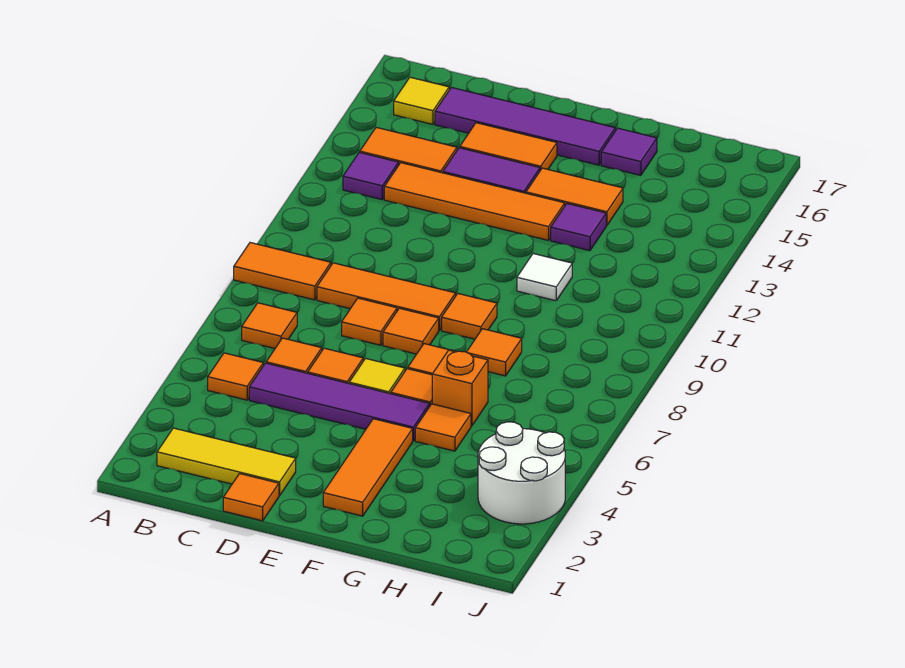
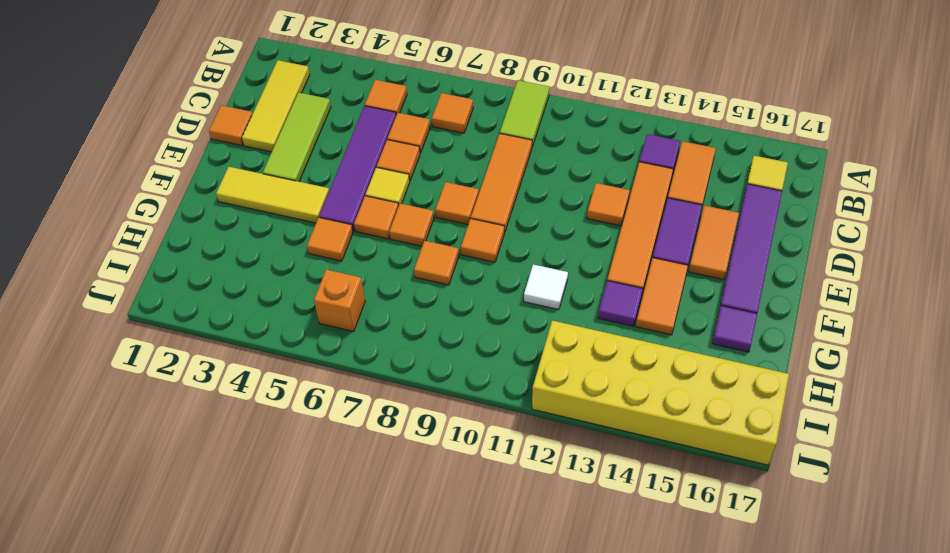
orange tile A9:B9 level 1 -> lime tile A9:B9 level 1
none -> lime tile C3:E3 level 1
orange tile D8 level 1 -> orange tile D12 level 1
orange tile F2:F4 level 1 -> yellow tile F2:F4 level 1
orange brick G6 level 1 -> orange brick I6 level 1
white round brick I3:J4 level 1 -> none
none -> yellow brick I12:J17 level 1

